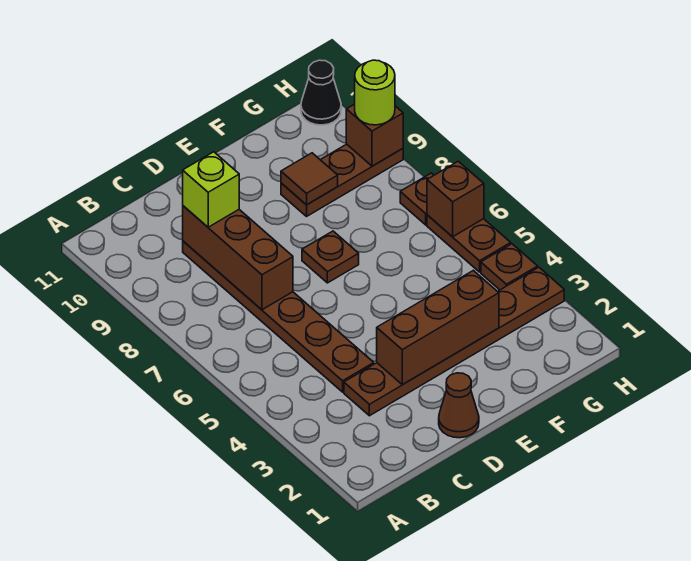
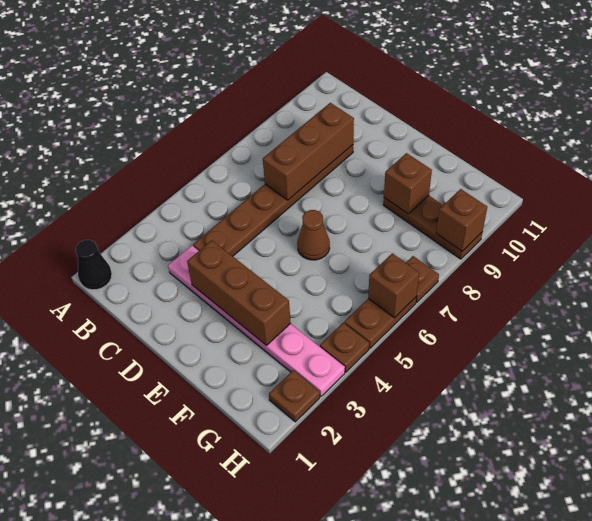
brown plate C3:H3 level 1 -> pink plate C3:H3 level 1
lime brick C9 level 3 -> none
brown cone D1 level 1 -> brown cone E6 level 1
brown plate E7 level 1 -> brown plate H2 level 1
brown tile F9 level 2 -> brown brick F9 level 2
lime round brick H9 level 3 -> none
black cone H11 level 1 -> black cone A1 level 1

